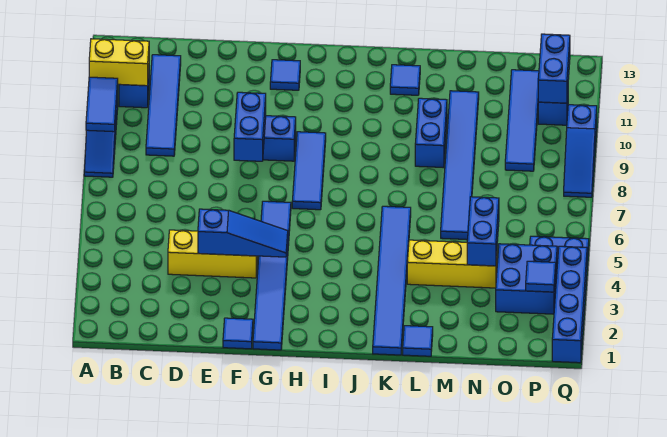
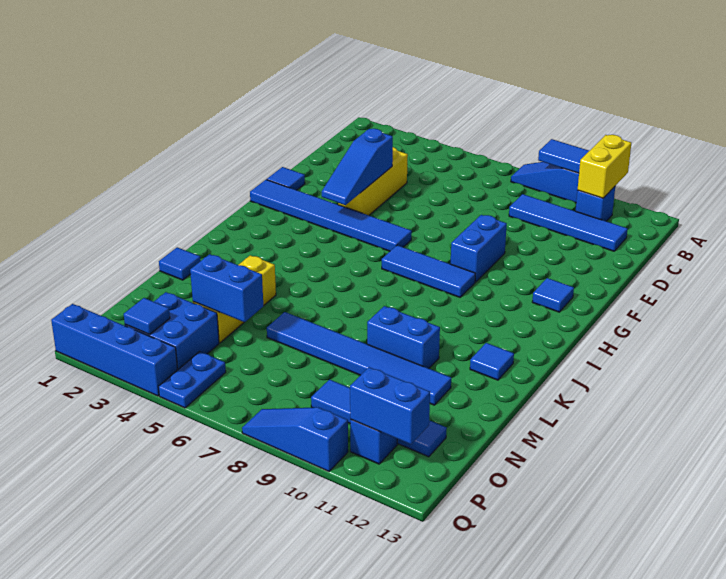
blue brick F8:F9 level 2 -> none
blue tile K1:K6 level 1 -> none

